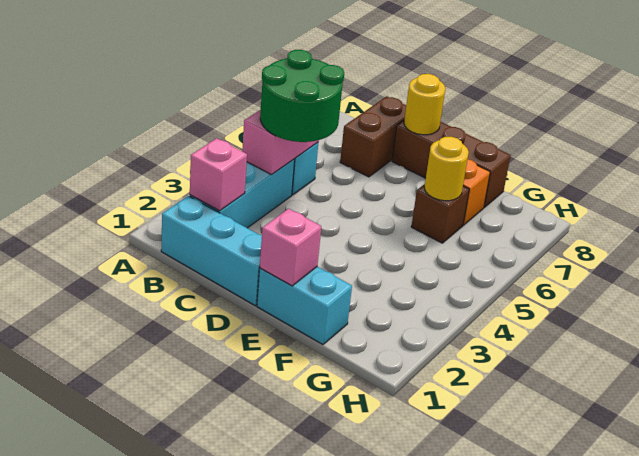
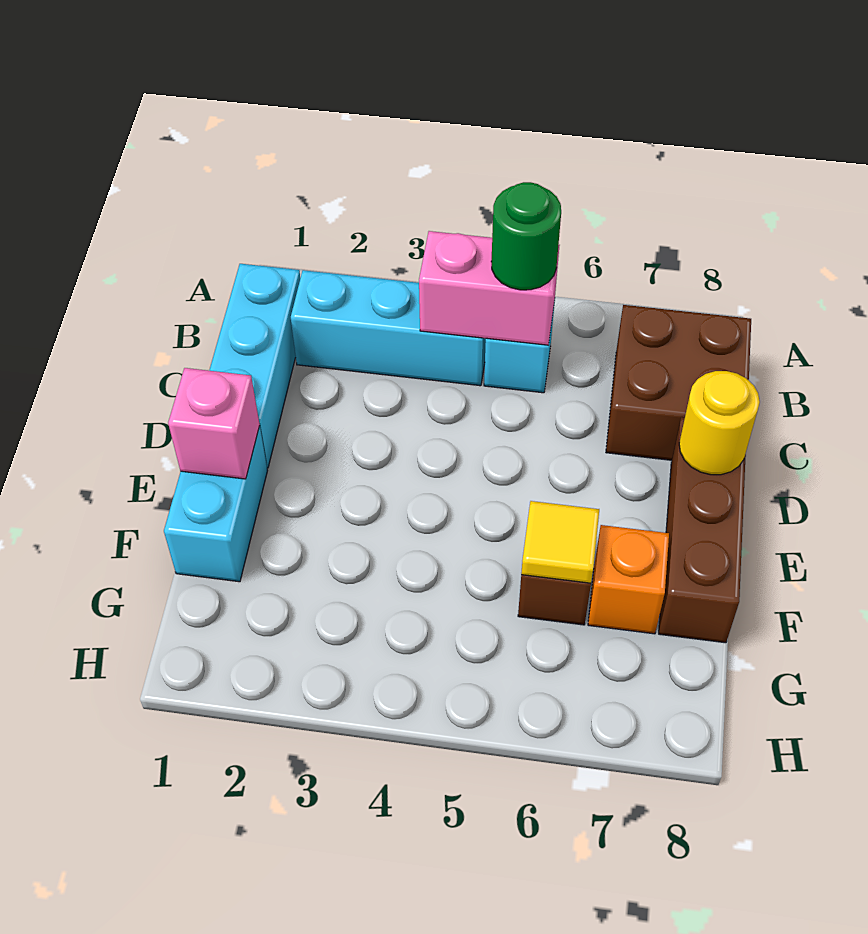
pink brick B2 level 2 -> none
green round brick B4:C5 level 3 -> green round brick B5 level 3
brown brick C7:C8 level 1 -> brown brick B7:C8 level 1
yellow round brick F6 level 2 -> yellow tile F6 level 2

